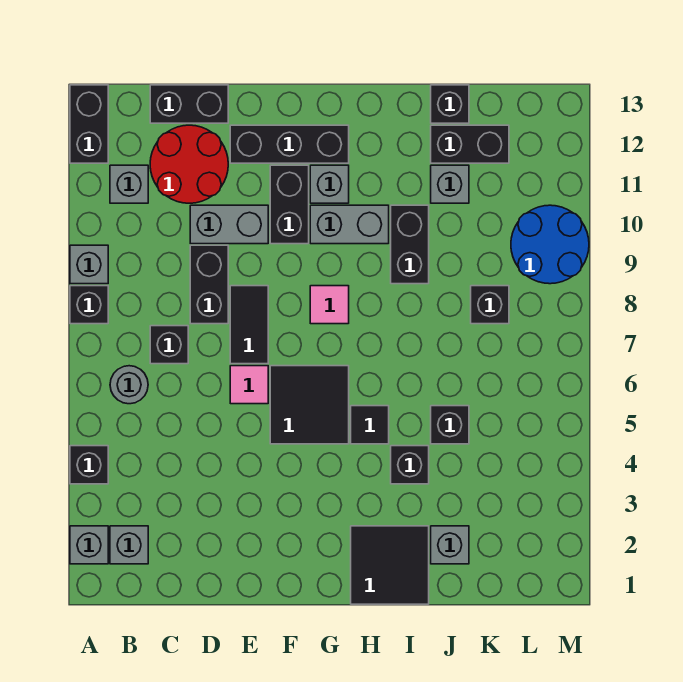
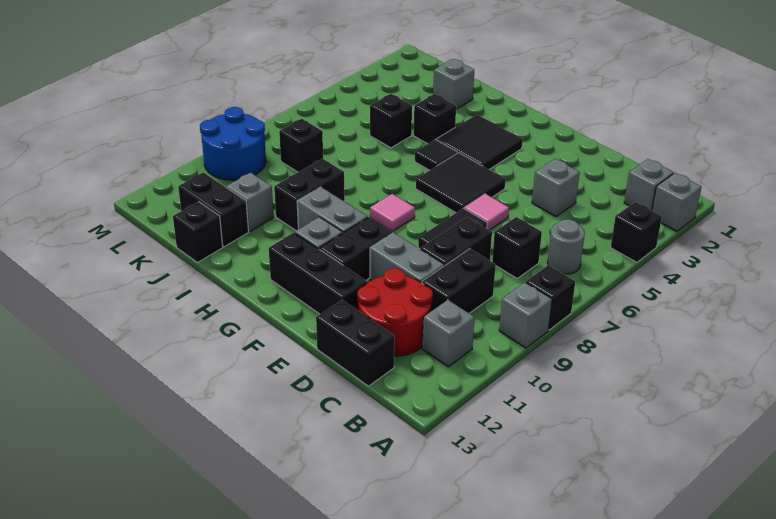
black brick A12:A13 level 1 -> black brick C9:C10 level 1
none -> grey brick D4 level 1
black tile H1:I2 level 1 -> black tile G3:H4 level 1

